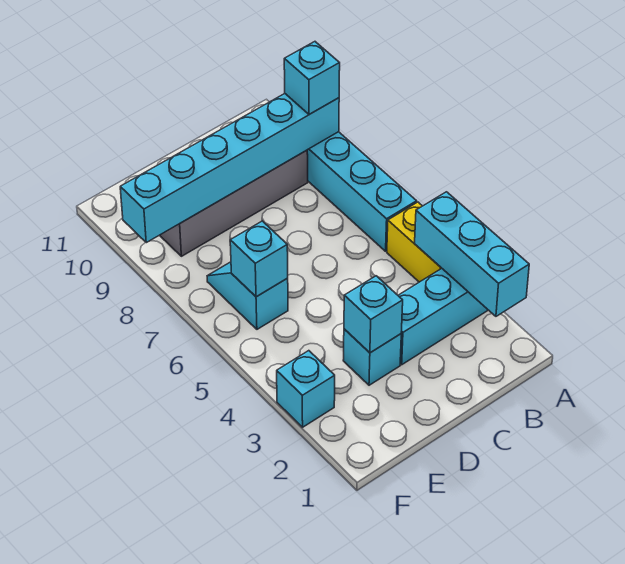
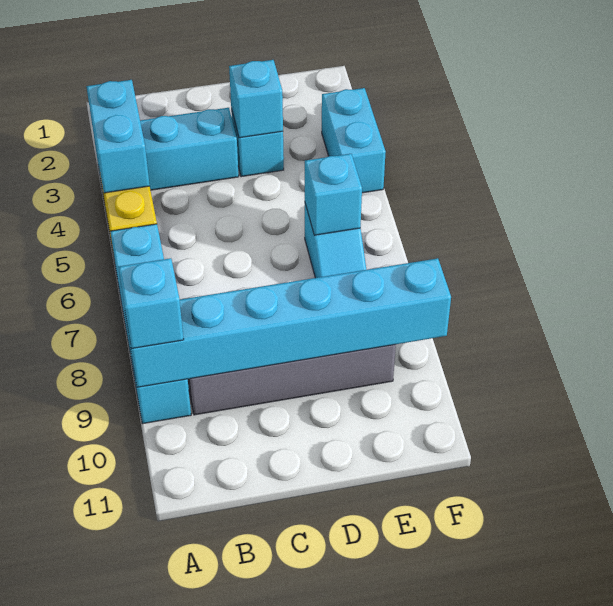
cyan brick A2:A4 level 2 -> cyan brick A3:A4 level 2
cyan brick F3 level 1 -> cyan brick F3:F4 level 1

